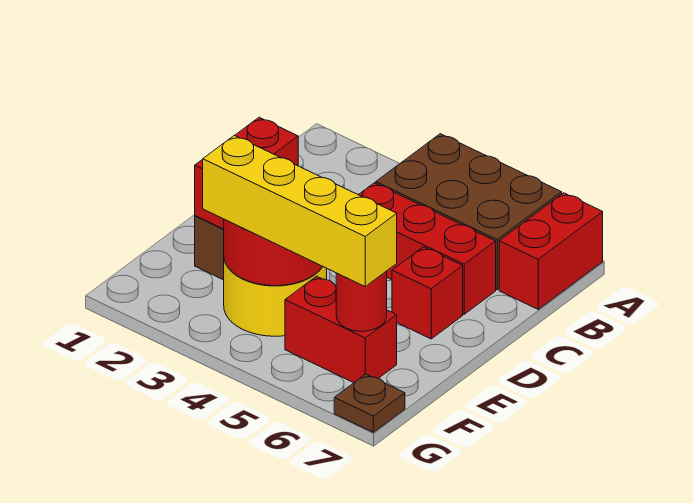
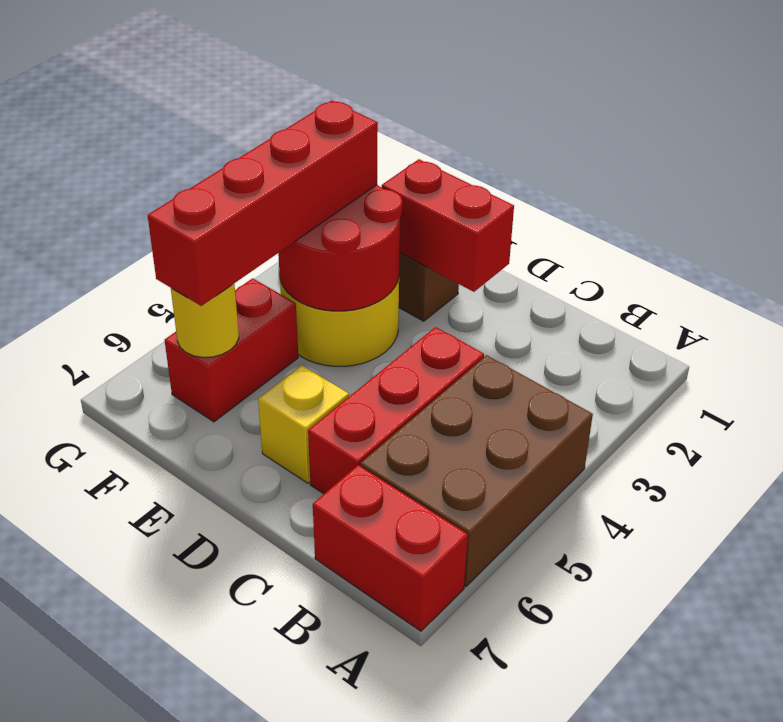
red brick D6 level 1 -> yellow brick D6 level 1
yellow brick F3:F6 level 3 -> red brick F3:F6 level 3
red round brick F6 level 2 -> yellow round brick F6 level 2
brown plate G7 level 1 -> none

